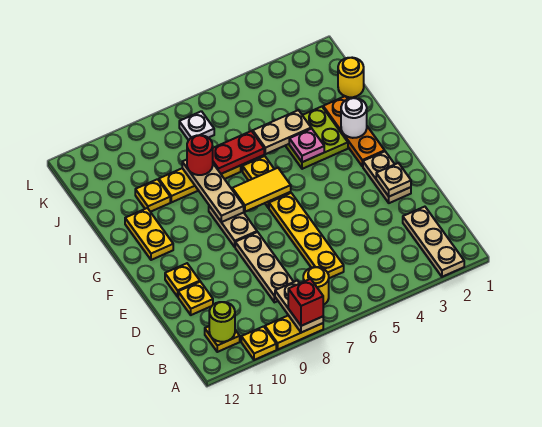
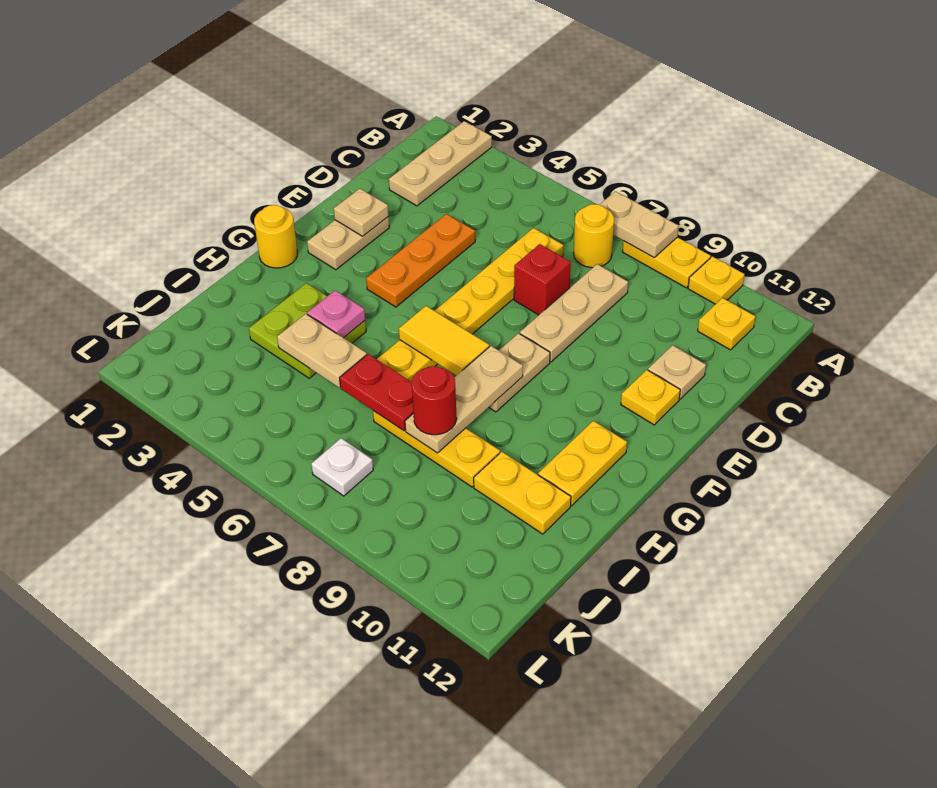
tan plate A8:B8 level 2 -> tan plate A7:A8 level 2
red brick A8 level 3 -> red brick D7 level 1
lime round brick B11 level 2 -> none
yellow plate D11 level 1 -> tan plate D11 level 1
orange plate G2:I2 level 1 -> orange plate D4:F4 level 1
white round brick H2 level 2 -> none
yellow plate I10 level 1 -> yellow plate I10:I11 level 1
yellow round brick J1 level 1 -> yellow round brick G1 level 1

